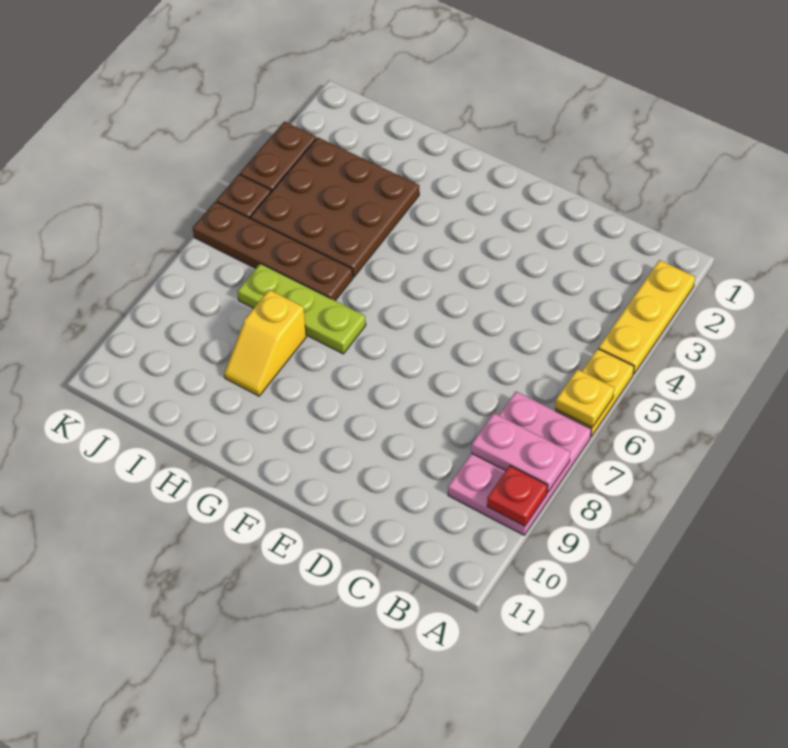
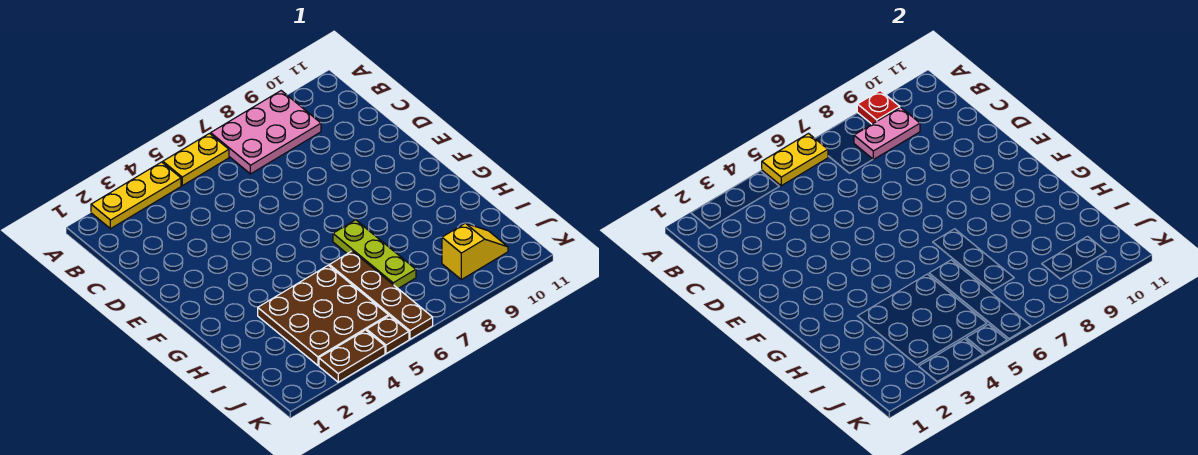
yellow plate A6 level 2 -> yellow plate A5:A6 level 2
pink plate A8:B8 level 2 -> pink plate B8:B9 level 2
yellow slope H8:H9 level 1 top 8 -> yellow slope J9:J10 level 1 top 9

